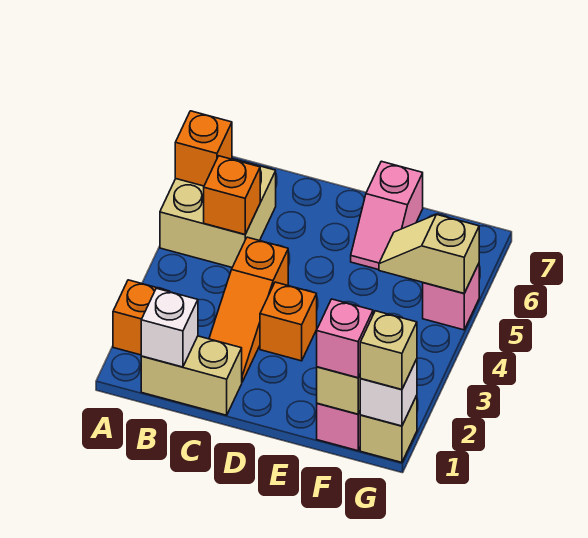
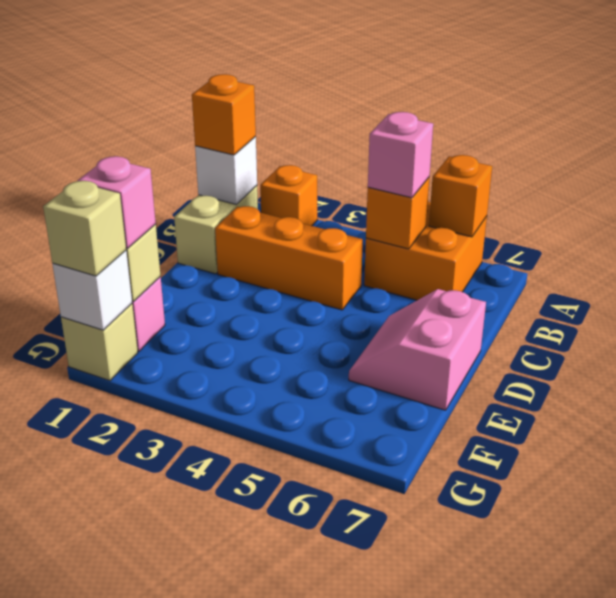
tan brick A5:B6 level 1 -> orange brick A5:B6 level 1
orange slope C2:C4 level 1 top 4 -> orange brick C2:C4 level 1
orange brick D3 level 1 -> orange brick B1 level 3
pink slope E6:E7 level 1 top 7 -> pink slope D6:E7 level 1 top 7
tan slope F5:G5 level 2 top G -> none
pink brick G5 level 1 -> pink brick B5 level 3

